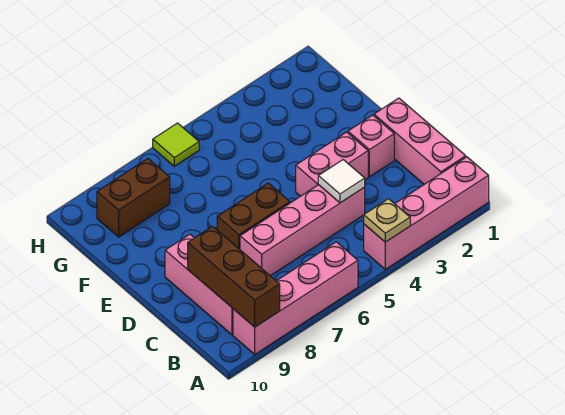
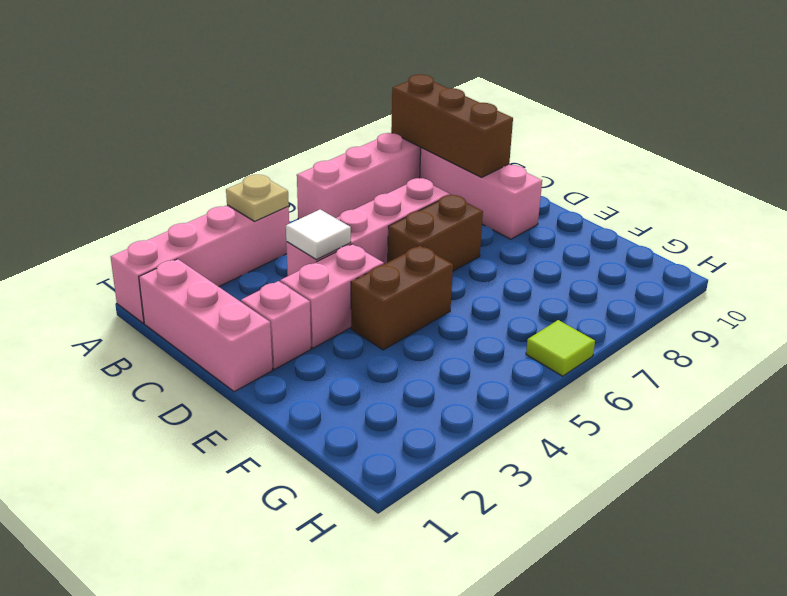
brown brick G8:G9 level 1 -> brown brick E4:E5 level 1

